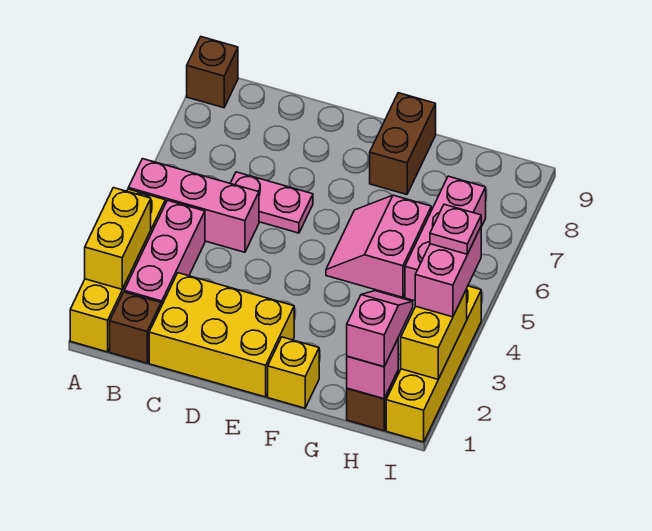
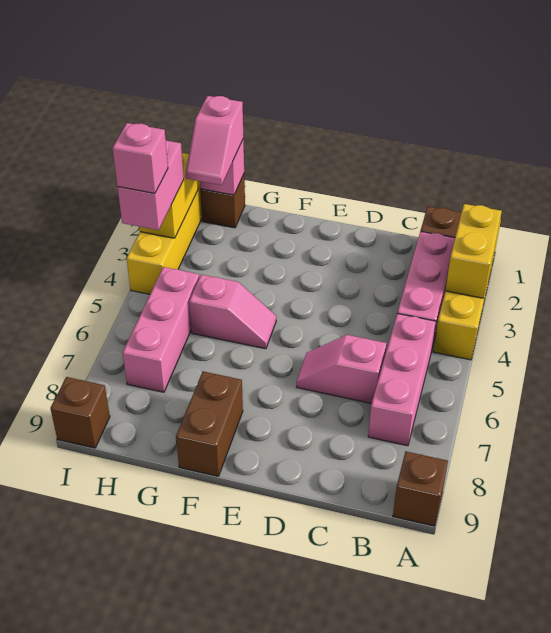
pink brick A5:C5 level 1 -> pink brick B5:B7 level 1
yellow brick C1:E2 level 1 -> none
pink plate C6:D6 level 1 -> pink slope C6:D6 level 1 top C
yellow brick F1 level 1 -> none
pink slope F5:G6 level 1 top G -> pink slope F5:G5 level 1 top G
pink plate I4 level 4 -> pink brick I4 level 4
none -> brown brick I9 level 1

